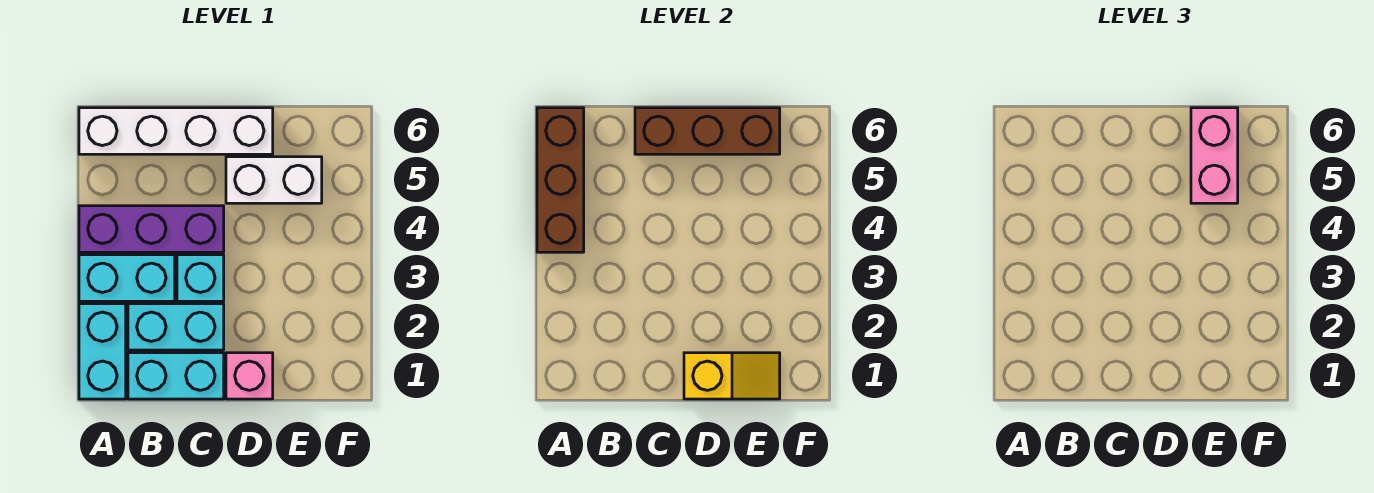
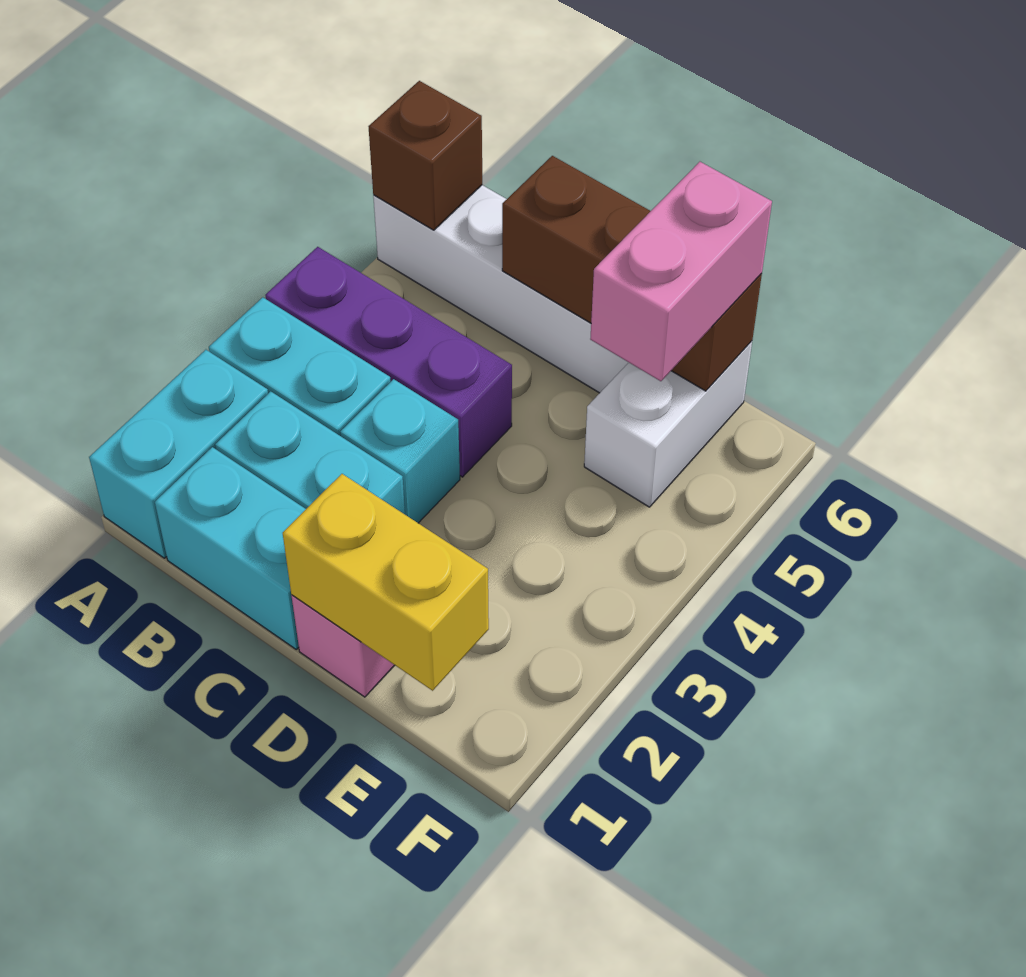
brown brick A4:A6 level 2 -> brown brick A6 level 2
yellow slope D1:E1 level 2 top D -> yellow brick D1:E1 level 2
white brick D5:E5 level 1 -> white brick E5:E6 level 1

